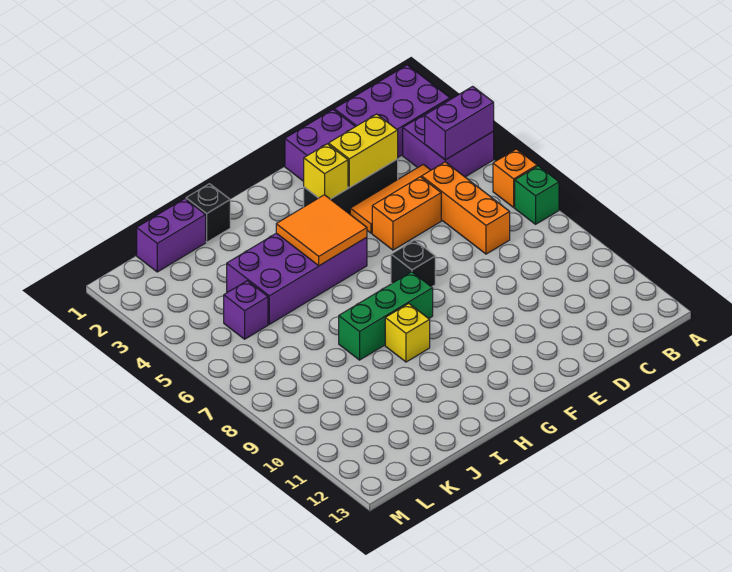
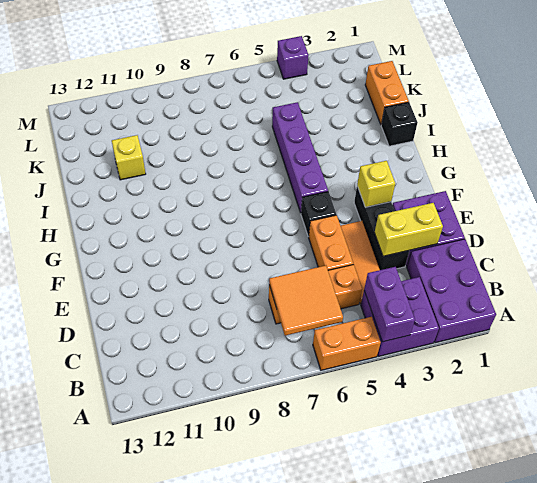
orange brick A6 level 1 -> orange brick A5:A6 level 1
green brick A7 level 1 -> none
yellow brick D3:E3 level 2 -> yellow brick D2:D3 level 2
black brick F7 level 1 -> black brick F5 level 1
purple brick G4:J5 level 1 -> purple brick G5:J5 level 1
orange tile G4:H5 level 2 -> orange tile B6:C7 level 2
green brick G8:I8 level 1 -> none
yellow brick H9 level 1 -> yellow brick J11 level 1
purple brick J1:K1 level 1 -> orange brick J1:K1 level 1
purple brick K5 level 1 -> purple brick M4 level 1

